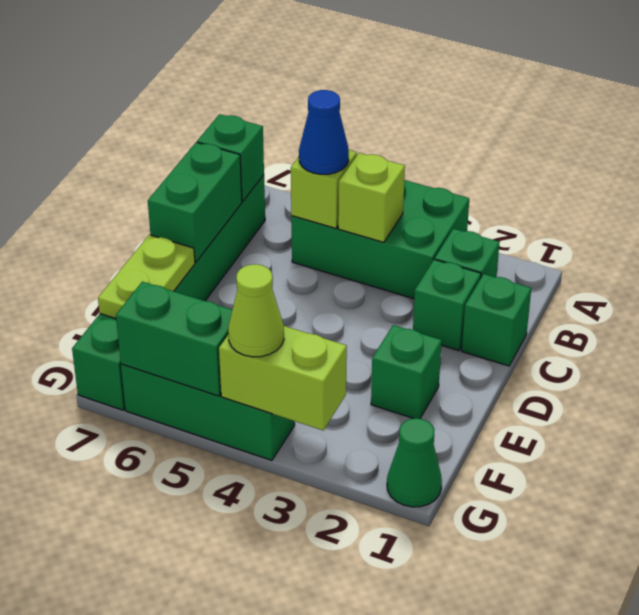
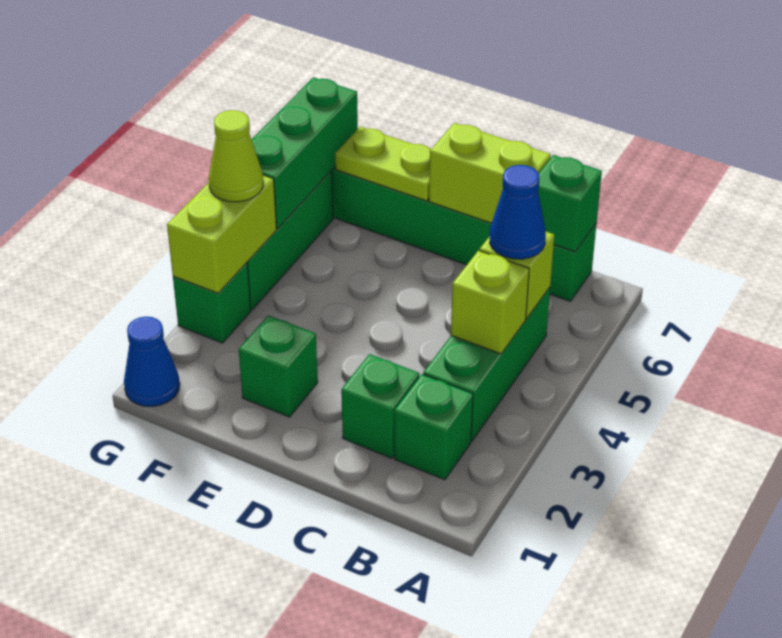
green brick A3:B5 level 1 -> green brick B3:B5 level 1
green brick C1 level 1 -> green brick G3 level 1
green brick C7:D7 level 2 -> lime brick C7:D7 level 2
green cone G1 level 1 -> blue cone G1 level 1
green brick G5:G6 level 2 -> green brick G5:G7 level 2

